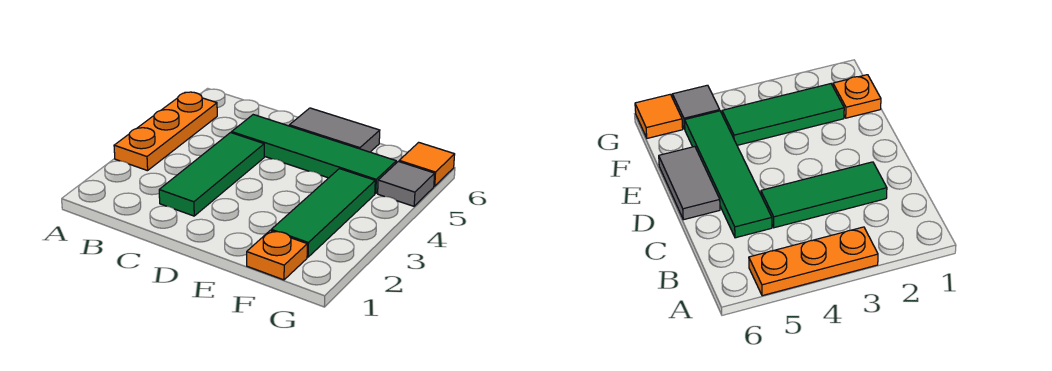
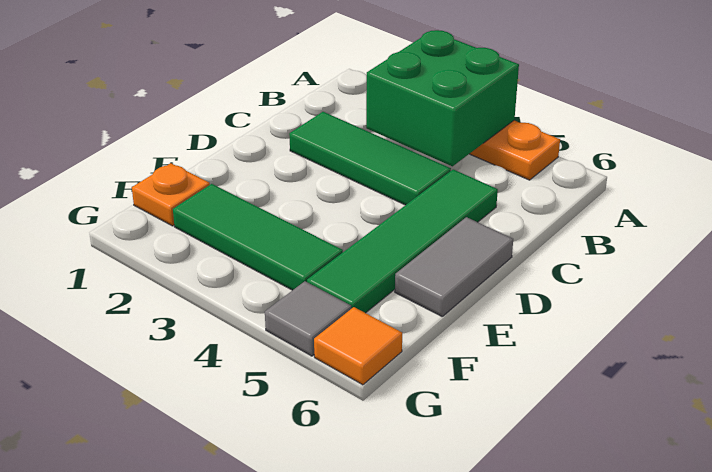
none -> green brick A3:B4 level 2

